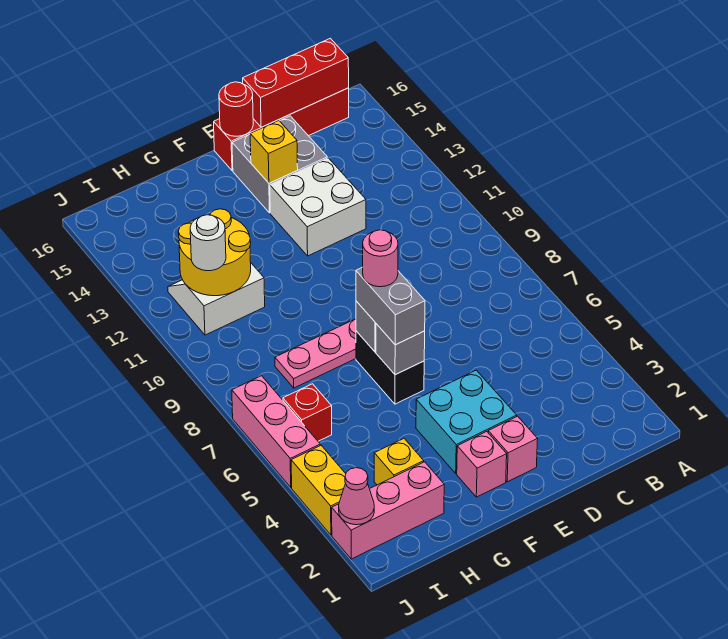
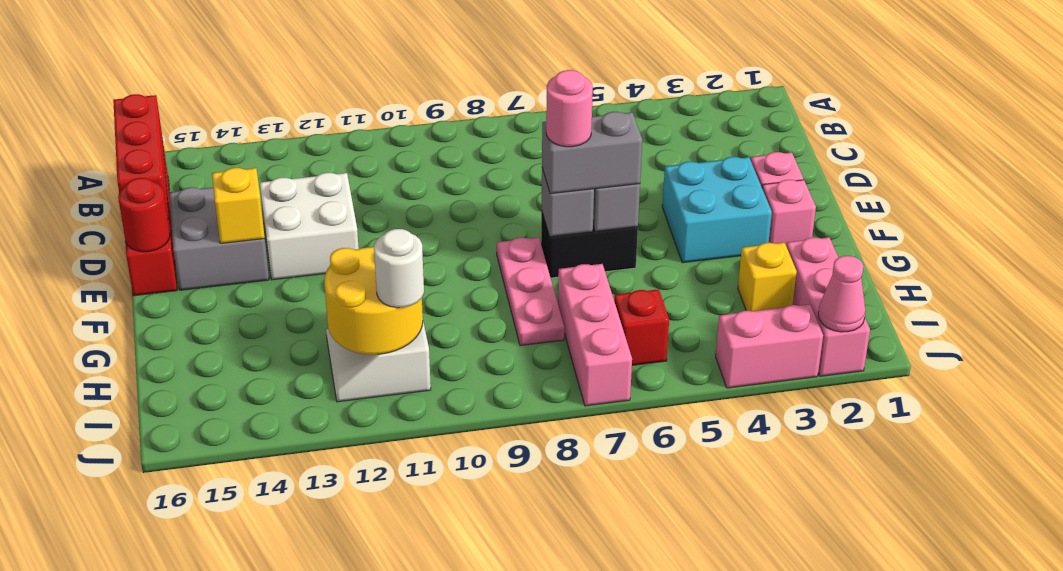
yellow brick J3:J4 level 1 -> pink brick J3:J4 level 1
pink brick J5:J7 level 1 -> pink brick H7:J7 level 1

